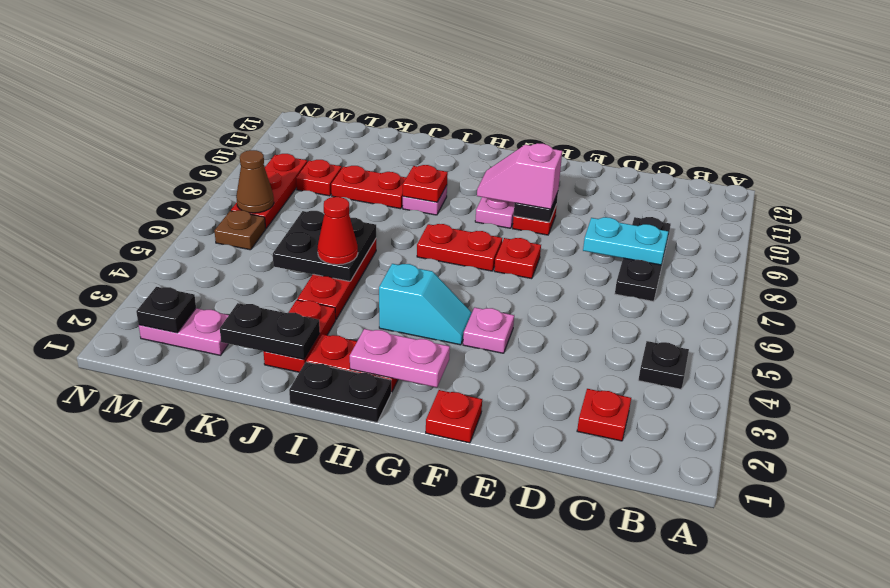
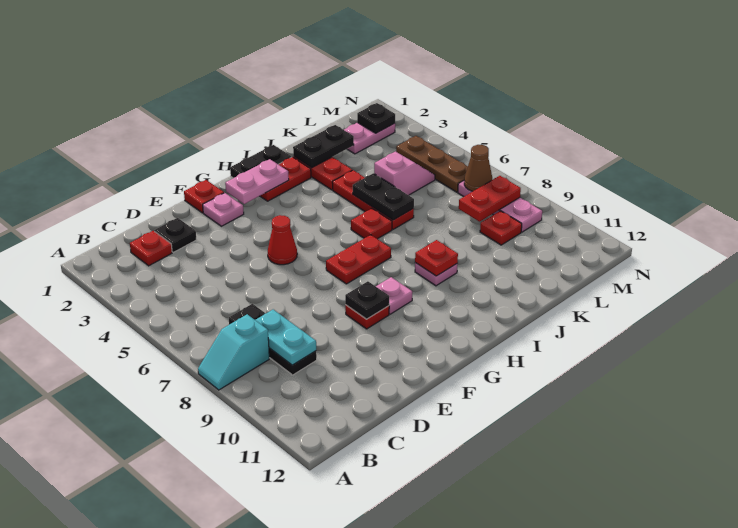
black plate B4 level 1 -> black plate D2 level 1
cyan plate C8:D8 level 2 -> cyan plate C8:C9 level 2
pink plate F4 level 1 -> pink plate F2 level 1
red plate F7 level 1 -> red plate I6 level 1
pink slope F9:G9 level 3 top F -> pink slope K5:L5 level 1 top K
cyan slope G4:H4 level 1 top H -> cyan slope A8:B8 level 1 top B
black plate J5:K6 level 2 -> black plate J5:J6 level 2
red cone J5 level 3 -> red cone F5 level 1
red plate J9:K9 level 1 -> red plate L8:M8 level 2
brown plate M6 level 1 -> brown plate M4:M6 level 1
red plate M7:M9 level 1 -> pink plate M7:M9 level 1

